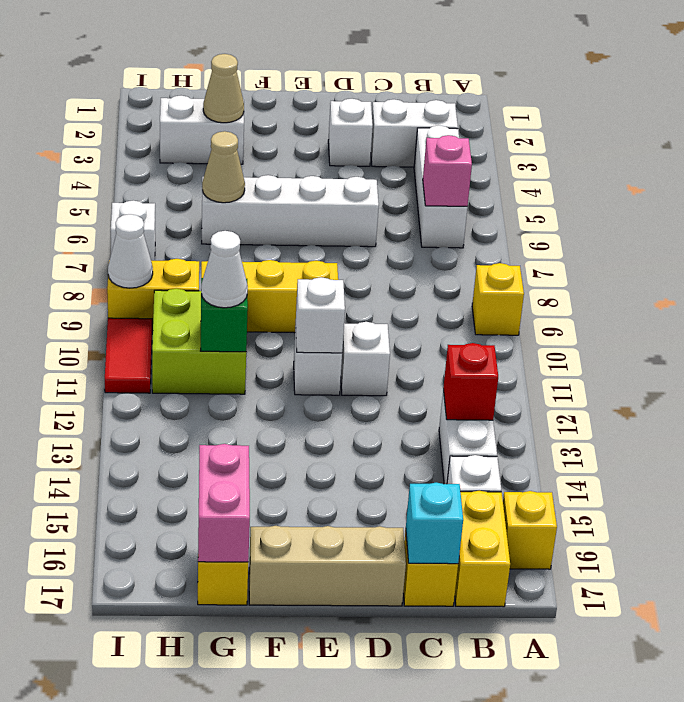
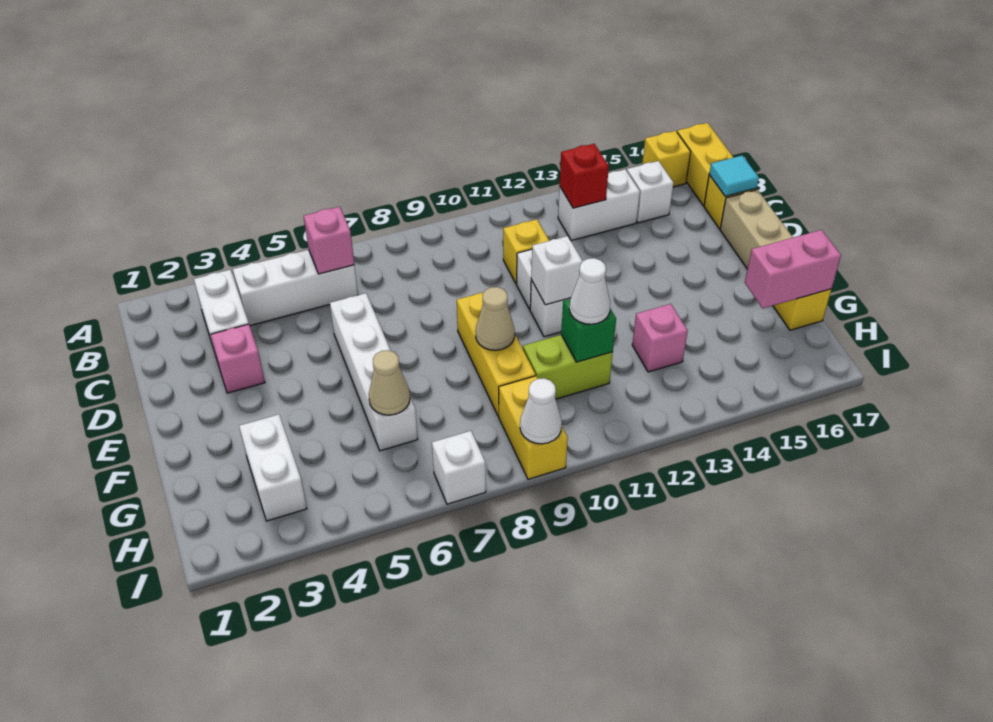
yellow brick A9 level 1 -> yellow brick C11 level 1
yellow brick B16:B17 level 1 -> yellow brick A17:B17 level 1
cyan brick C17 level 2 -> cyan tile C17 level 2
white brick D3 level 1 -> pink brick D3 level 1
tan cone G3 level 2 -> tan cone F9 level 2
lime brick G10:H11 level 1 -> lime brick G10:G11 level 1
none -> pink brick G13 level 1
red tile I10:I11 level 1 -> none

